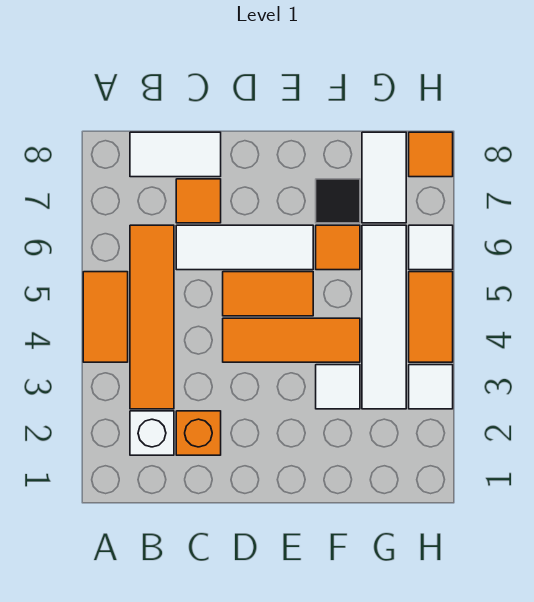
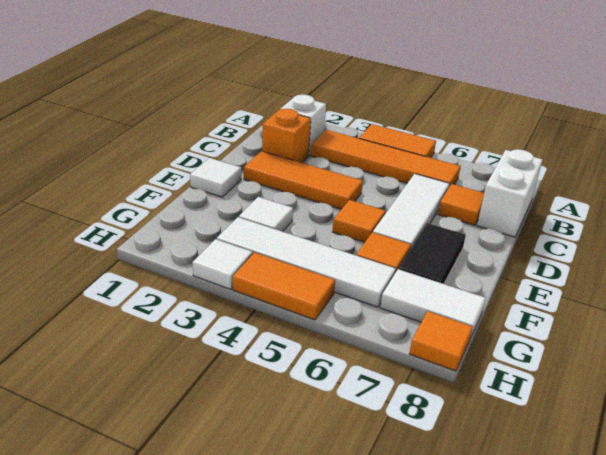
white tile B8:C8 level 1 -> white brick B8:C8 level 1
orange tile D4:F4 level 1 -> orange tile D2:D4 level 1
orange tile D5:E5 level 1 -> orange tile E5 level 1
black tile F7 level 1 -> black tile E7:F7 level 1
white tile H6 level 1 -> white tile E1 level 1

